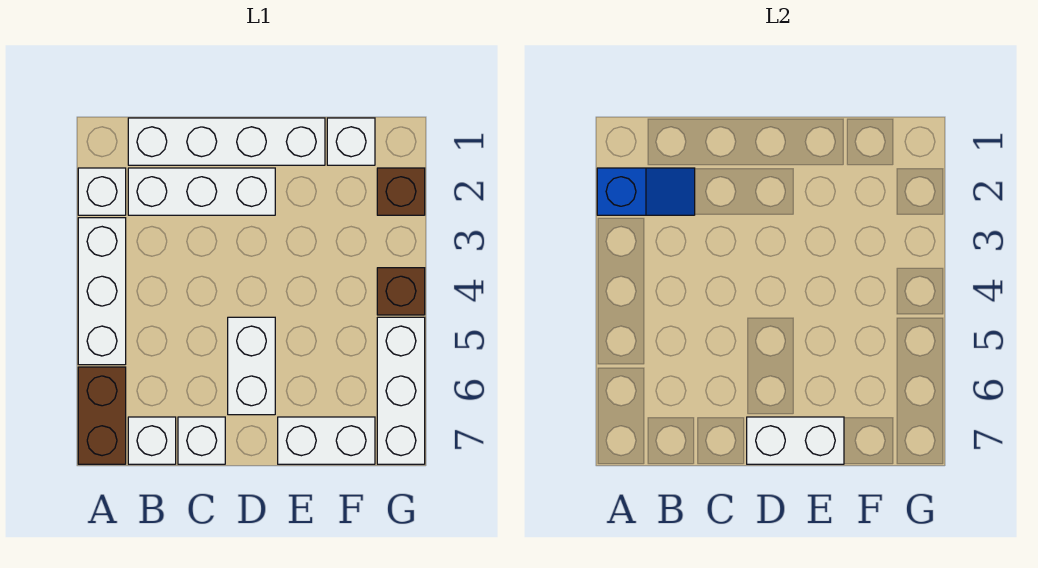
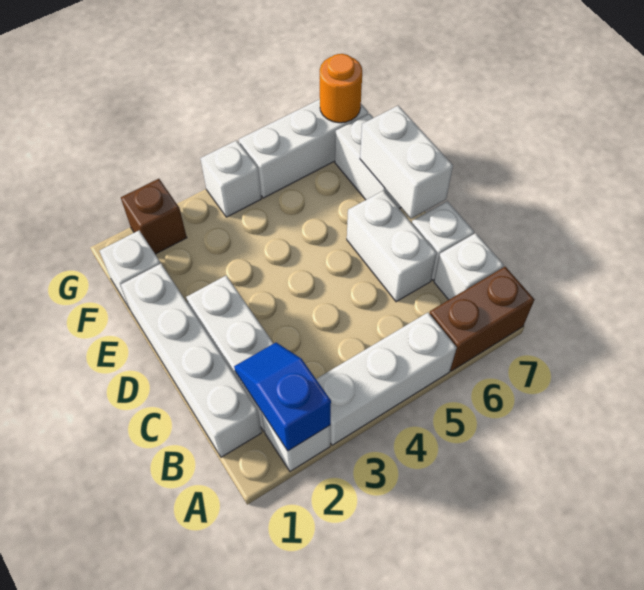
white brick D5:D6 level 1 -> white brick C6:D6 level 1
brown brick G4 level 1 -> white brick G4 level 1
none -> orange round brick G7 level 2

